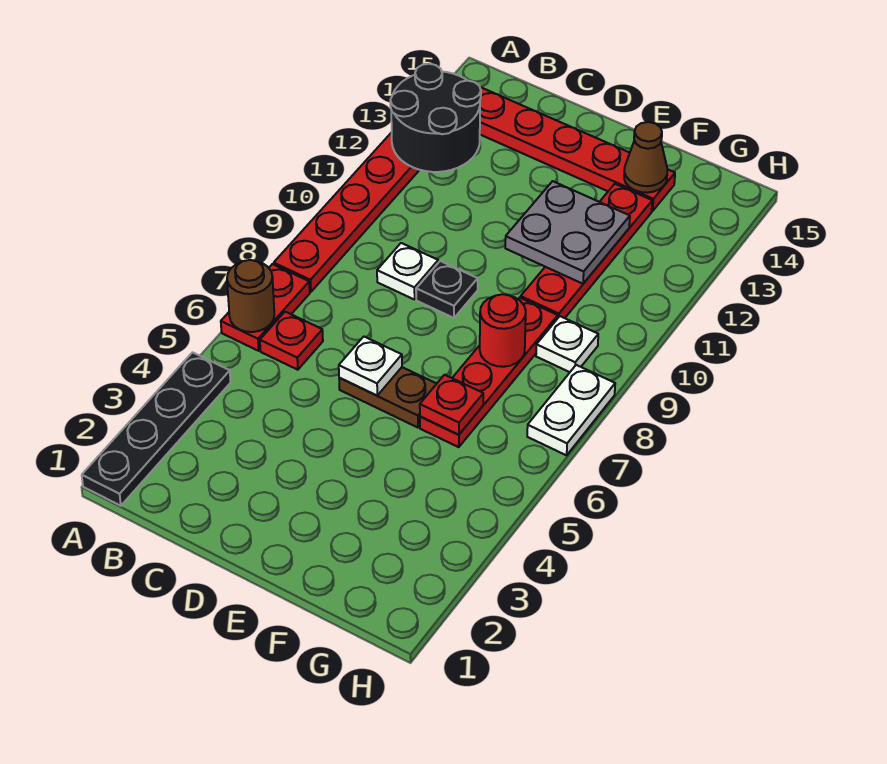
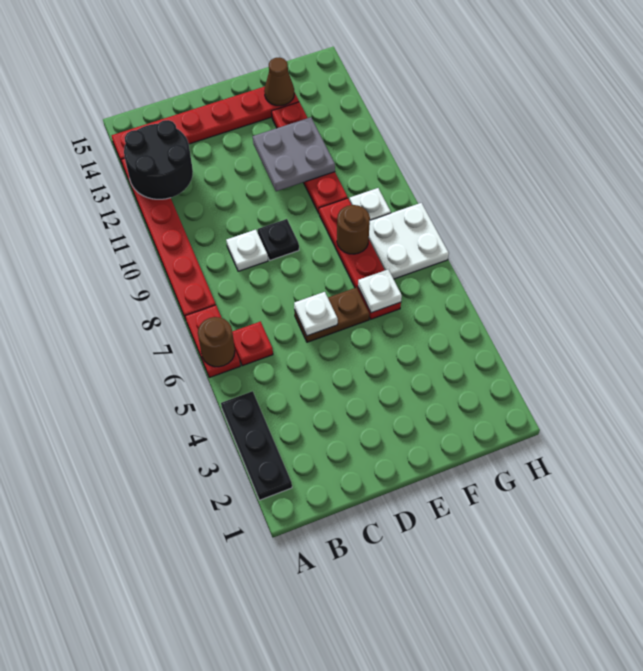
black plate A1:A4 level 1 -> black plate A2:A4 level 1
red plate F6 level 2 -> white plate F6 level 2
red round brick F8 level 2 -> brown round brick F8 level 2
white plate H7:H8 level 1 -> white plate G7:H8 level 1

